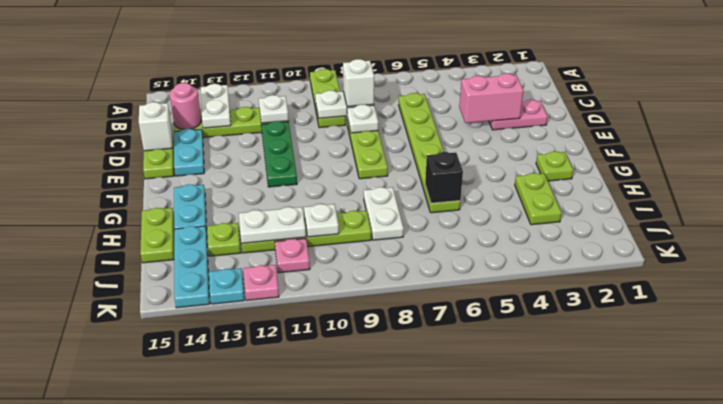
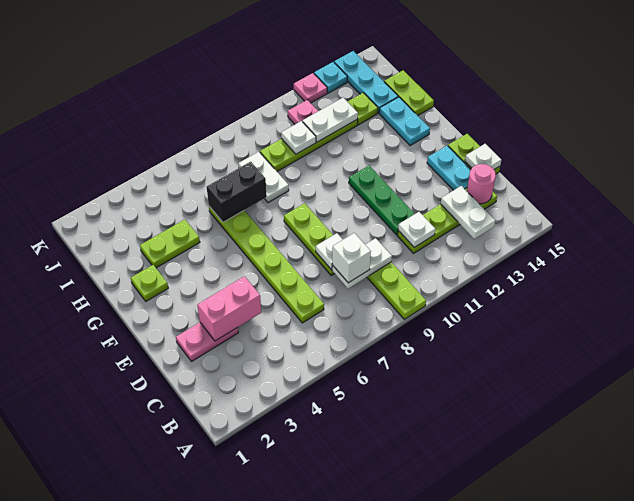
white brick D15 level 2 -> white plate D15 level 2
lime plate H3:I3 level 1 -> lime plate H3:H4 level 1
black brick H6 level 2 -> black brick H6:H7 level 2

